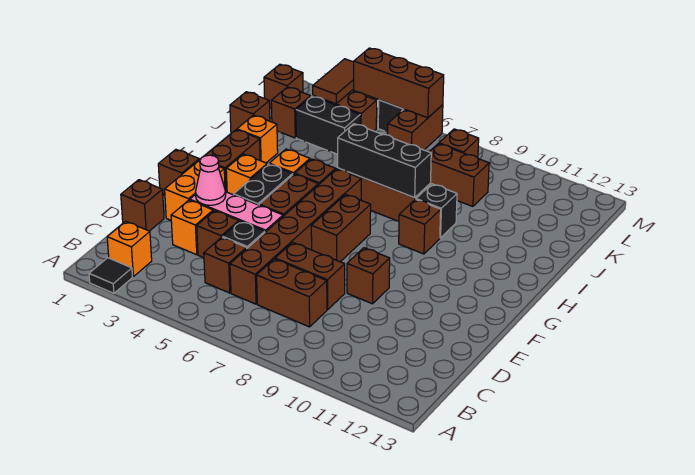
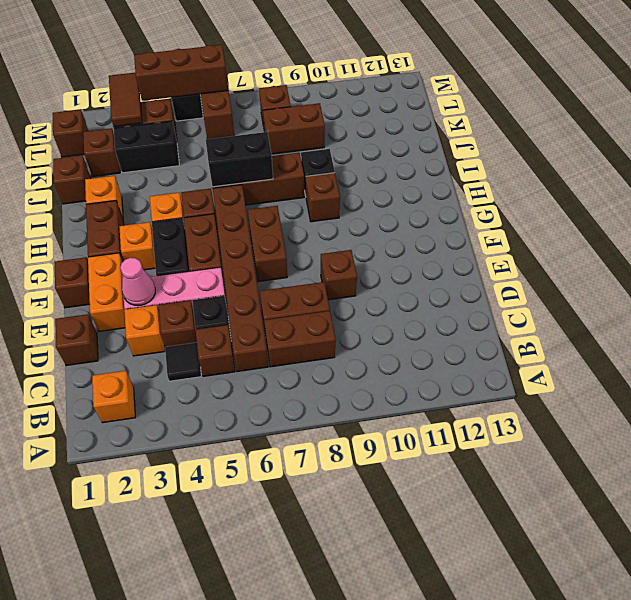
black tile A2 level 1 -> black tile C4 level 1
black brick I6:I8 level 2 -> black brick I6:I7 level 2

